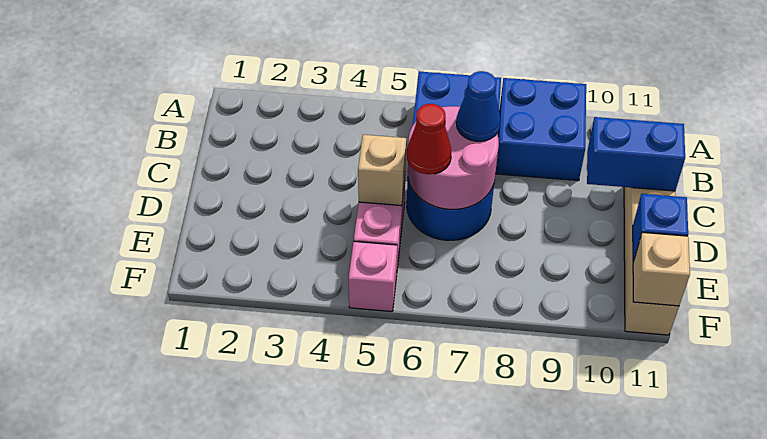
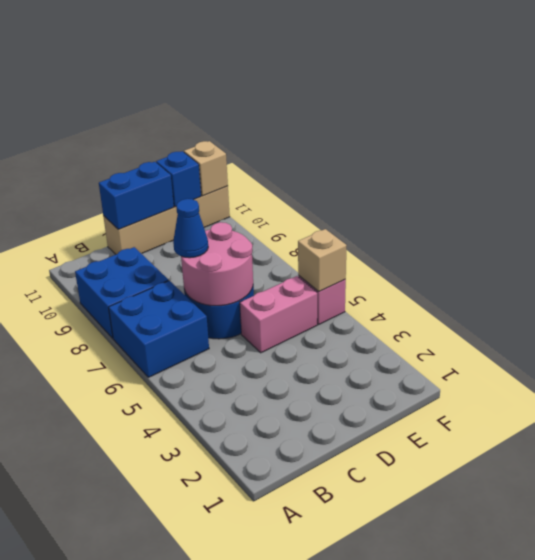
blue brick C10:C11 level 2 -> blue brick C11:D11 level 2
tan brick D5 level 2 -> tan brick F5 level 2
red cone D6 level 3 -> none

